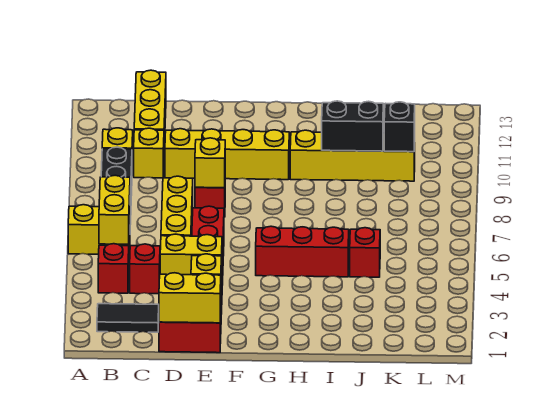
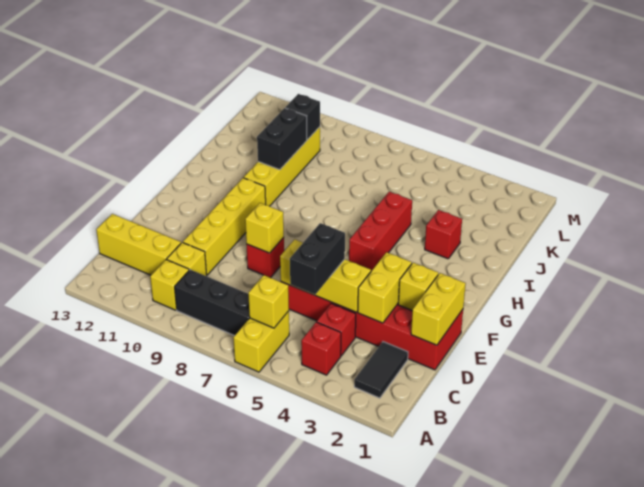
yellow brick B5:B6 level 2 -> yellow brick B6 level 2
none -> black brick C5:D5 level 3
red brick J5 level 1 -> red brick I3 level 1

